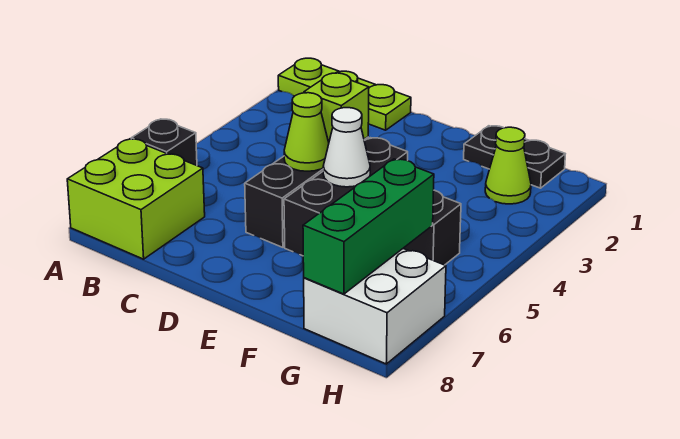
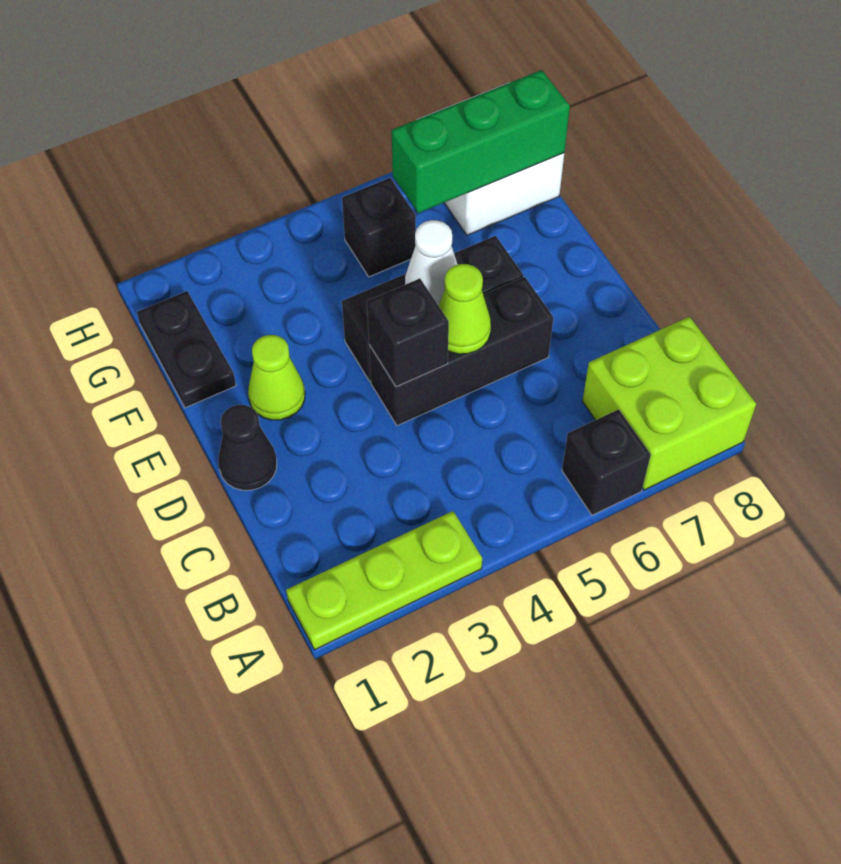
lime plate A1:C1 level 1 -> lime plate A1:A3 level 1
none -> black cone D1 level 1
lime brick D4 level 2 -> black brick D4 level 2
lime cone G2 level 1 -> lime cone E2 level 1

